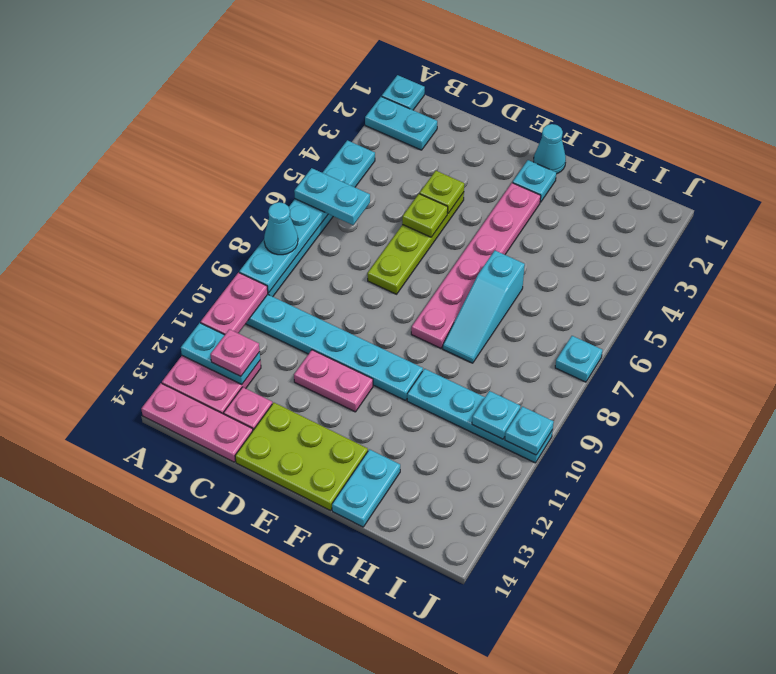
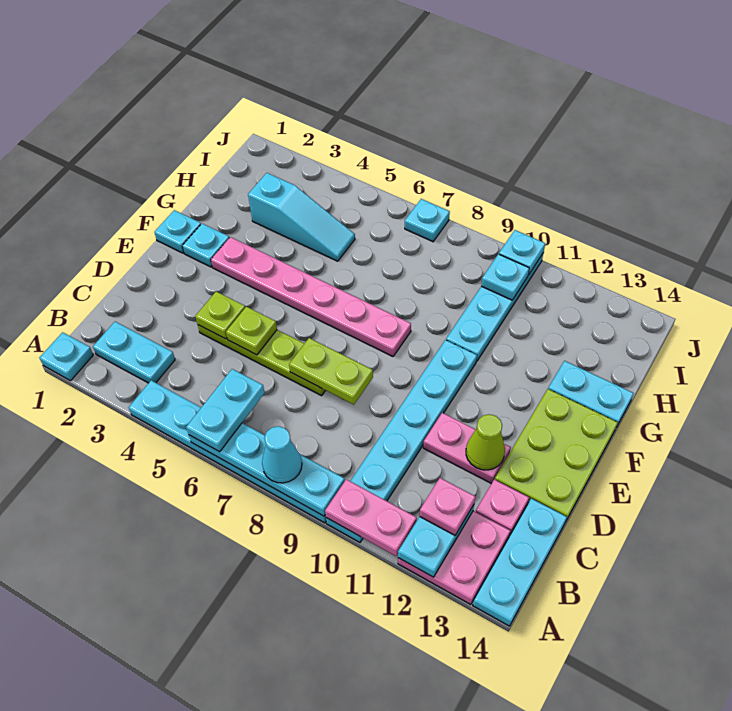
cyan plate A2:B2 level 1 -> cyan plate B2:B3 level 1
pink plate A14:C14 level 1 -> cyan plate A14:C14 level 1
none -> lime plate D7:D8 level 2
pink plate D11:E11 level 1 -> pink plate D11:D12 level 1
none -> lime cone D12 level 2
cyan cone F1 level 1 -> cyan plate F1 level 1
cyan slope G6:G8 level 1 top 6 -> cyan slope H3:H5 level 1 top 3

